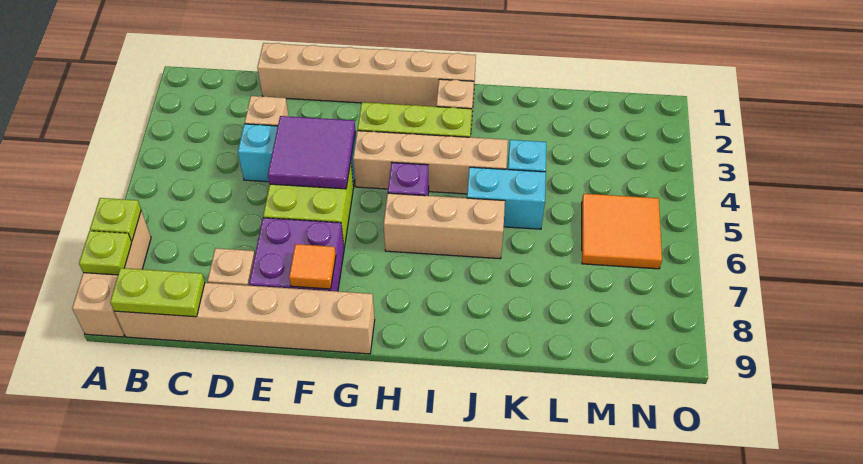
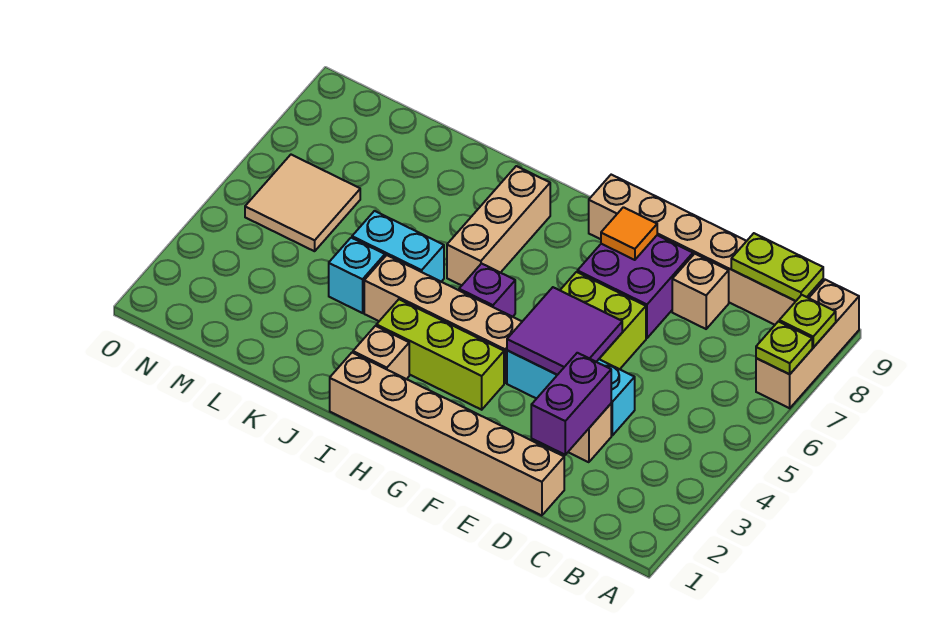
none -> purple brick D2:D3 level 2
tan brick H6:J6 level 1 -> tan brick I6:I8 level 1
orange tile M5:N6 level 1 -> tan tile M5:N6 level 1

